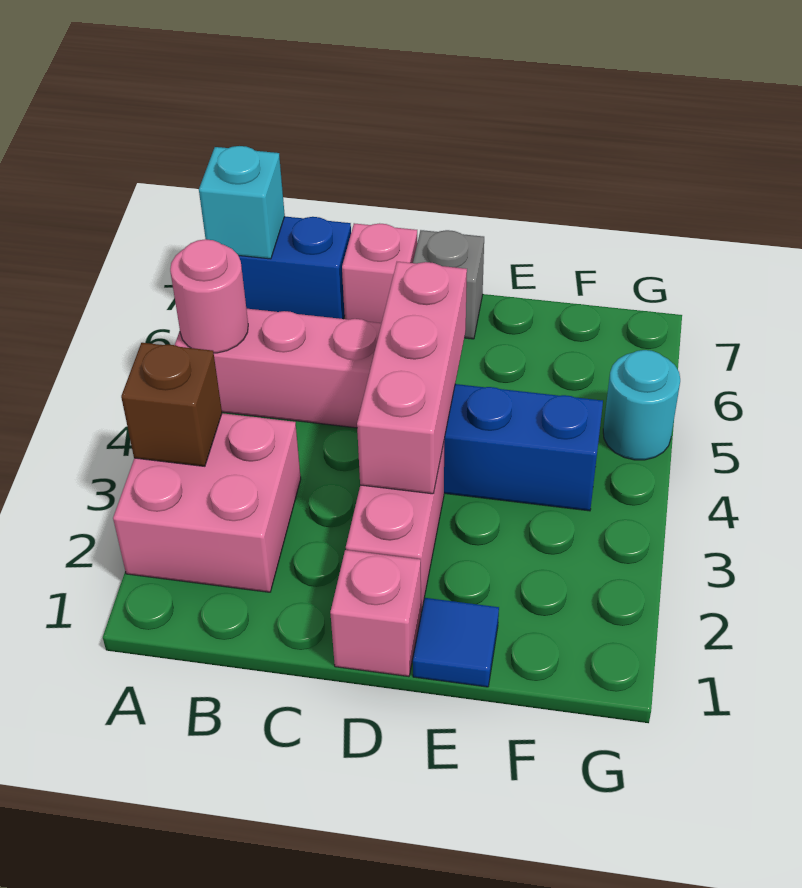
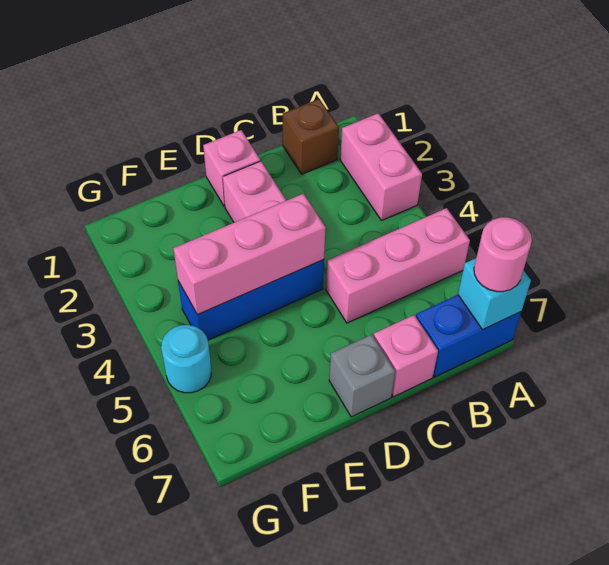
pink brick A2:B3 level 1 -> pink brick A2:A3 level 1
brown brick A3 level 2 -> brown brick B1 level 1
pink round brick A5 level 2 -> pink round brick A7 level 3
pink brick D3:D5 level 2 -> pink brick D4:F4 level 2
blue tile E1 level 1 -> none

